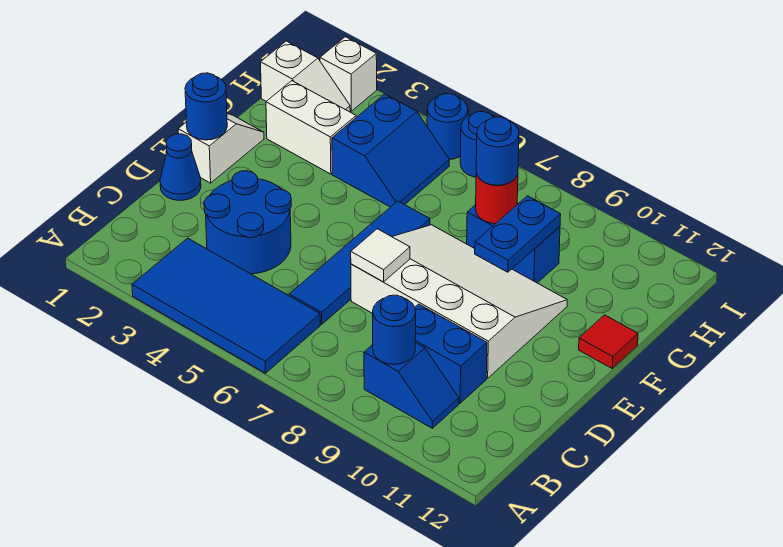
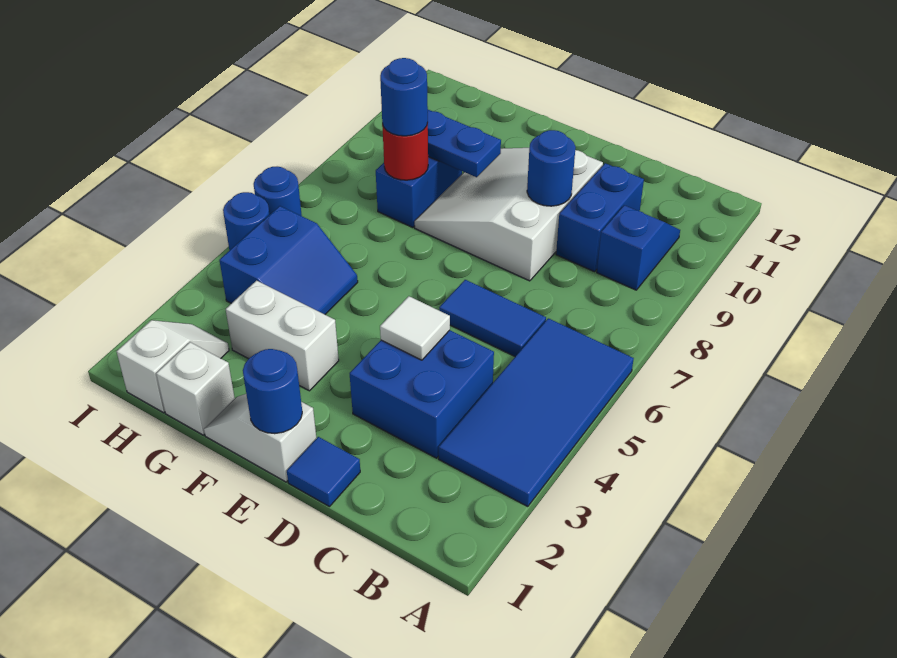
blue round brick B9 level 2 -> blue round brick D9 level 2
blue round brick C3:D4 level 1 -> blue brick C3:D4 level 1
blue tile C6:F6 level 1 -> blue tile C6:D6 level 1
blue cone D1 level 1 -> blue tile D1 level 1
white slope D7:F10 level 1 top D -> white slope D8:F10 level 1 top D
white tile D7 level 2 -> white tile D4 level 2
red tile F12 level 1 -> none
white brick G2:G3 level 1 -> white brick F3:G3 level 1
blue slope G4:H5 level 1 top 4 -> blue slope G4:H5 level 1 top H
white brick I2 level 1 -> white brick G1 level 1

